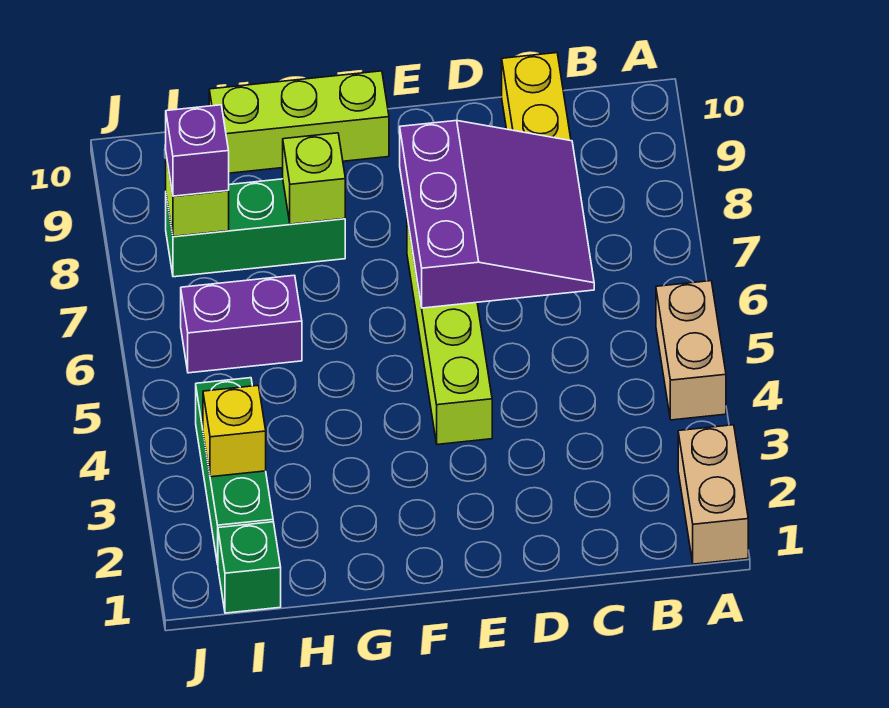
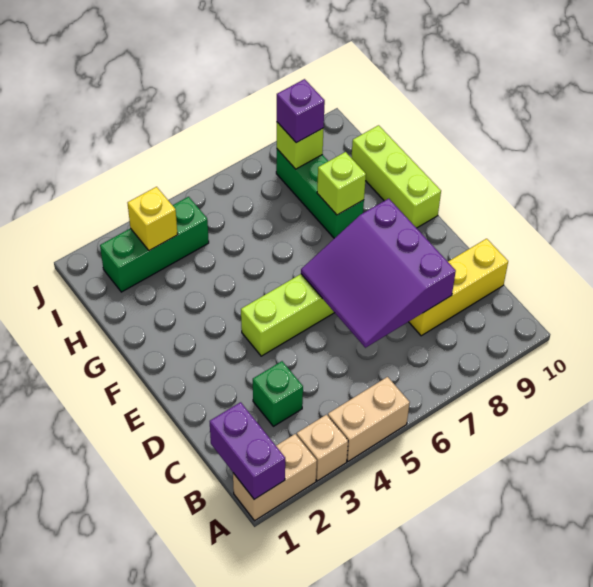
none -> tan brick A3 level 1
purple slope C6:E8 level 2 top E -> purple slope C6:E8 level 2 top 8
purple brick H6:I6 level 1 -> purple brick A1:B1 level 2
green brick I1 level 1 -> green brick C3 level 1

